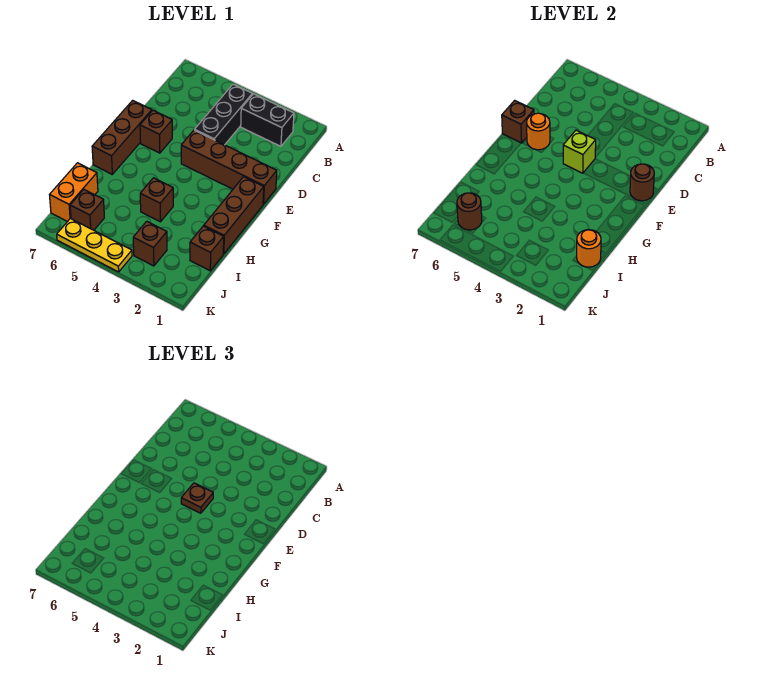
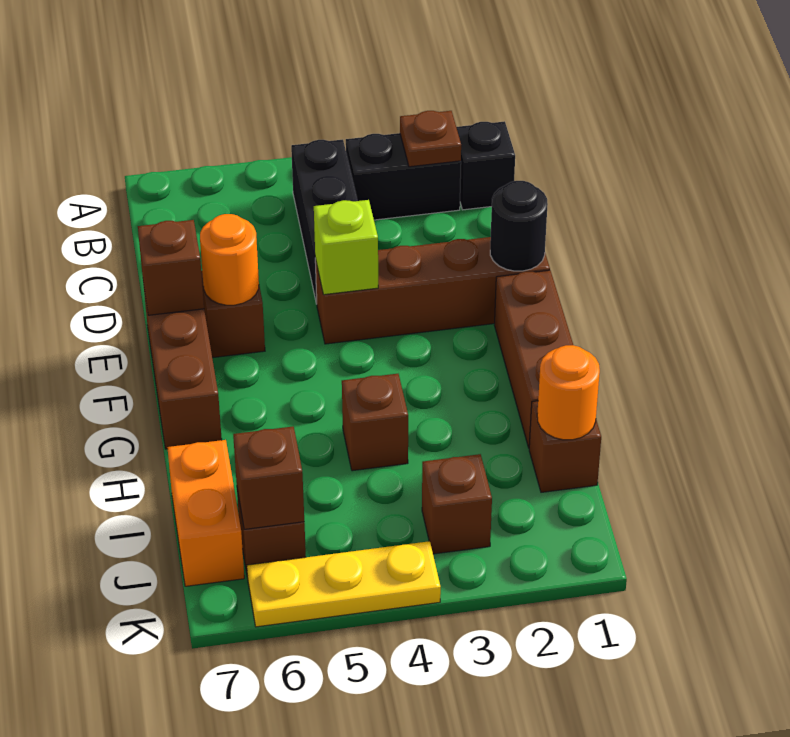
none -> black brick B1 level 1
brown round brick E1 level 2 -> black round brick E1 level 2
brown plate E4 level 3 -> brown plate B2 level 2
brown round brick J6 level 2 -> brown brick J6 level 2

